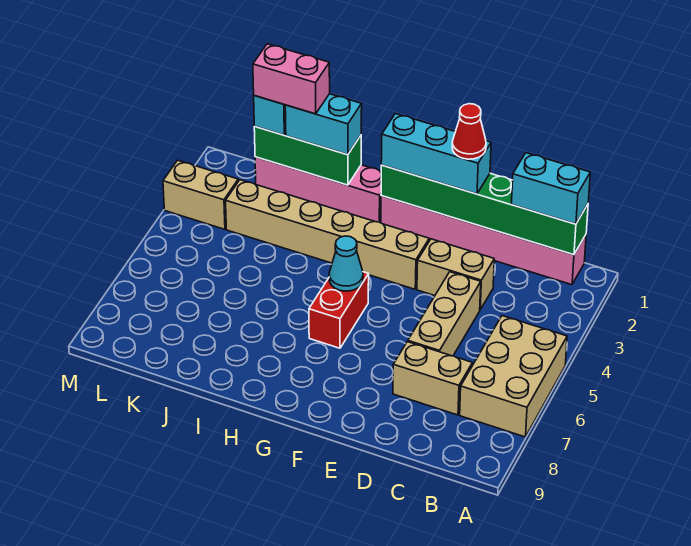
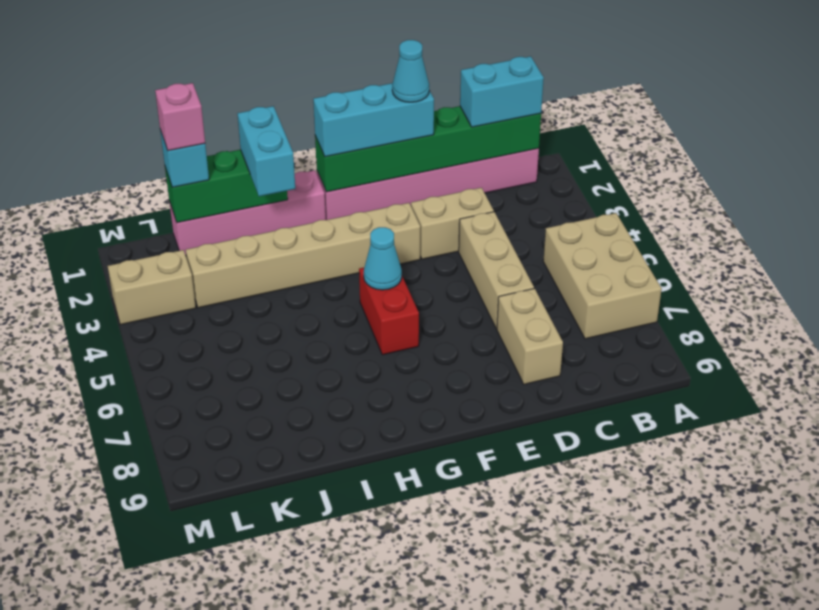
tan brick C7:D7 level 1 -> tan brick D7:D8 level 1
red cone E1 level 4 -> cyan cone E1 level 4
cyan brick I1:J1 level 3 -> cyan brick I1:I2 level 3
pink brick J1:K1 level 4 -> pink brick K1 level 4

